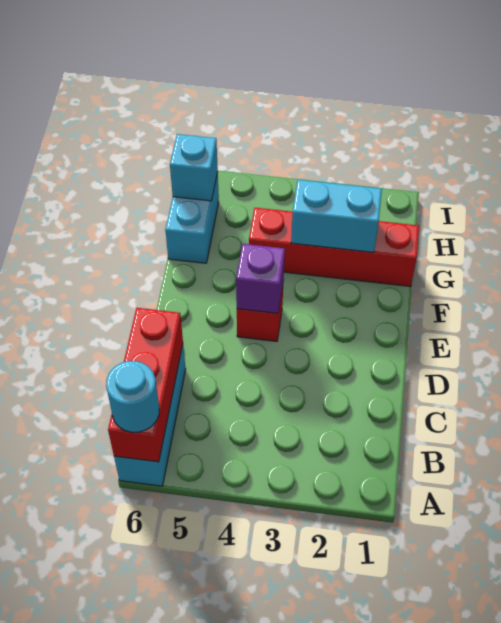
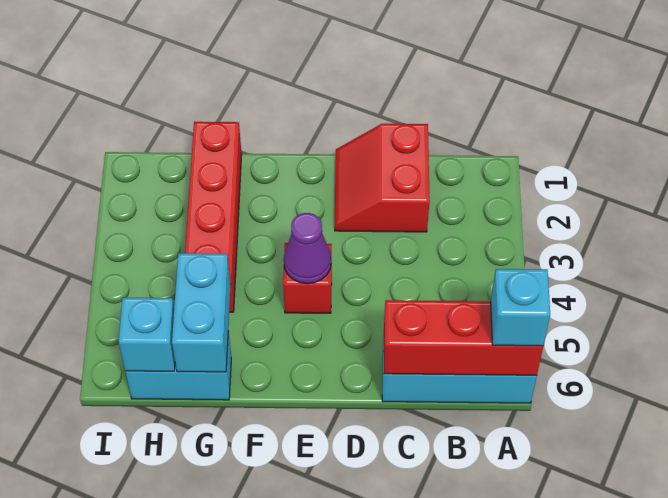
cyan round brick A6 level 3 -> cyan brick A6 level 3
none -> red slope C1:D2 level 1 top C
purple brick E4 level 2 -> purple cone E4 level 2
cyan brick G2:G3 level 2 -> cyan brick G5:G6 level 2

